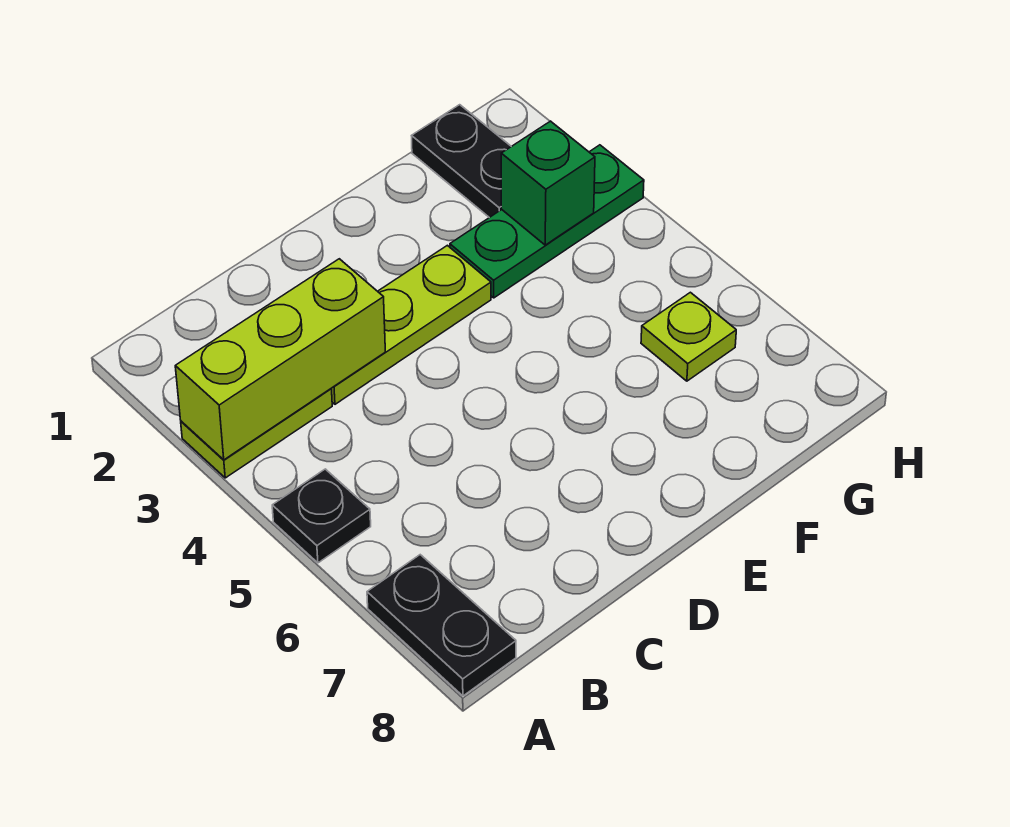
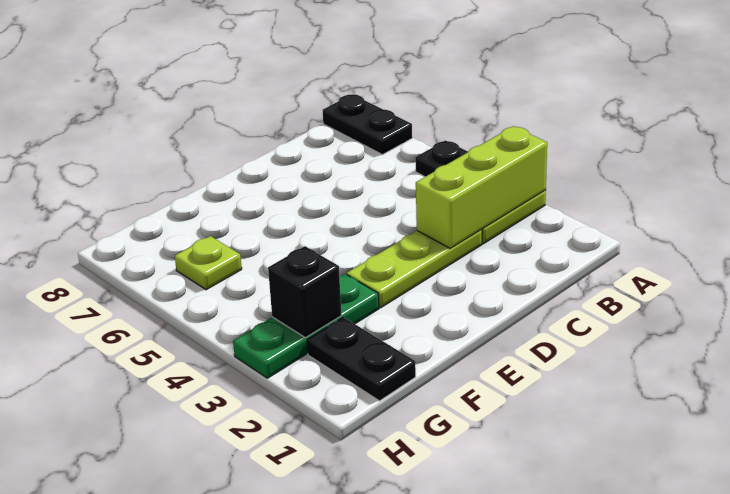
green brick G3 level 2 -> black brick G3 level 2

